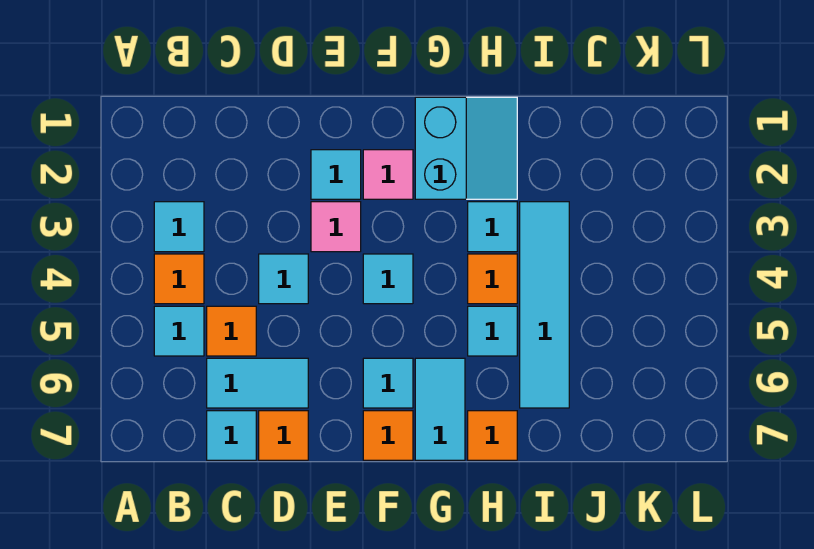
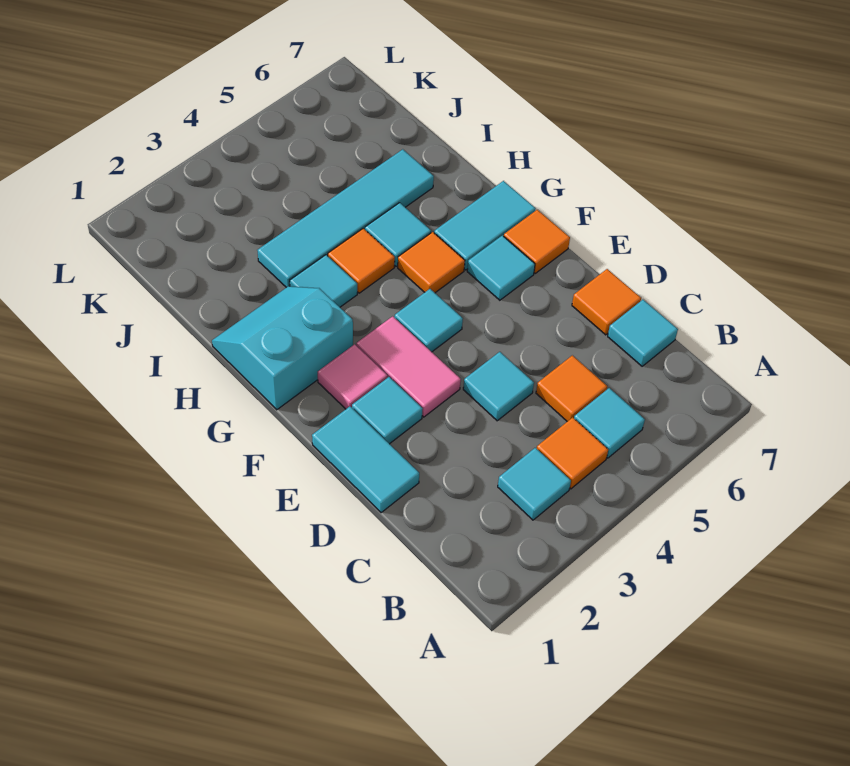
cyan tile C6:D6 level 1 -> cyan tile D1:E1 level 1
pink tile E3 level 1 -> pink tile E3:F3 level 1
orange tile H7 level 1 -> orange tile G5 level 1

